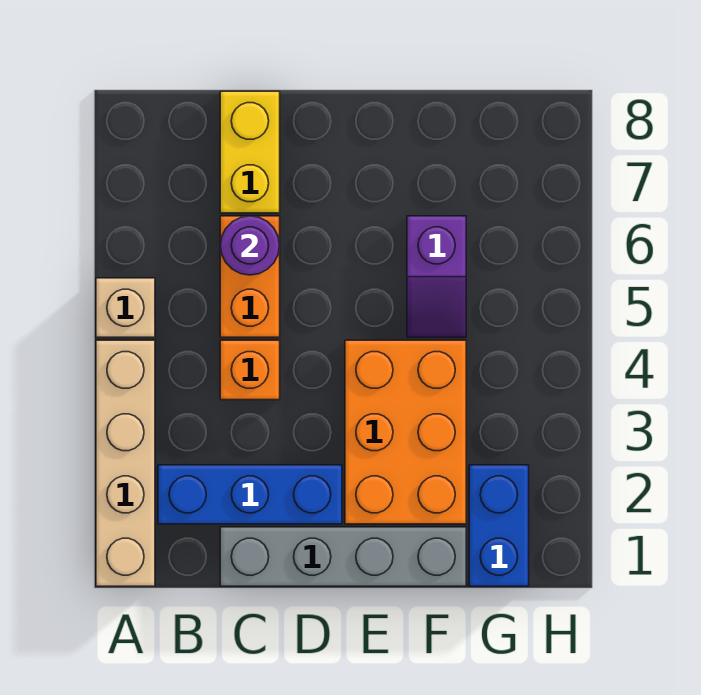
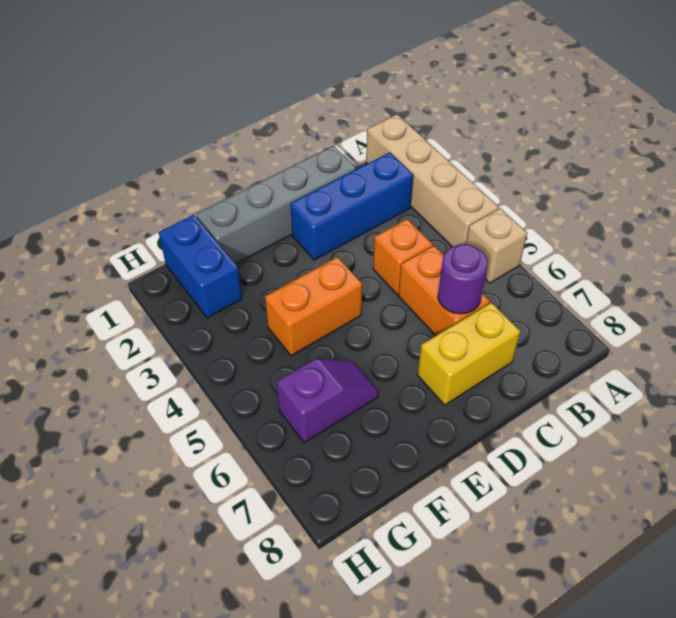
yellow brick C7:C8 level 1 -> yellow brick C7:D7 level 1
orange brick E2:F4 level 1 -> orange brick E4:F4 level 1
purple slope F5:F6 level 1 top 6 -> purple slope F6:G6 level 1 top G

